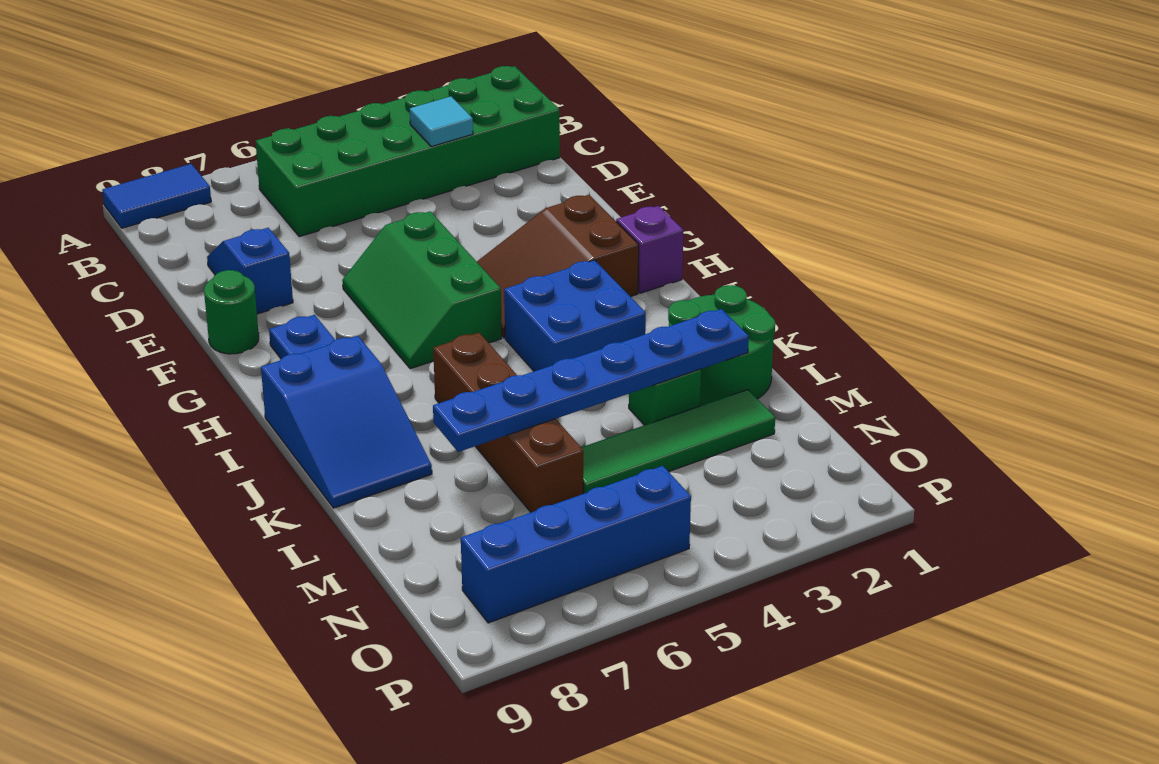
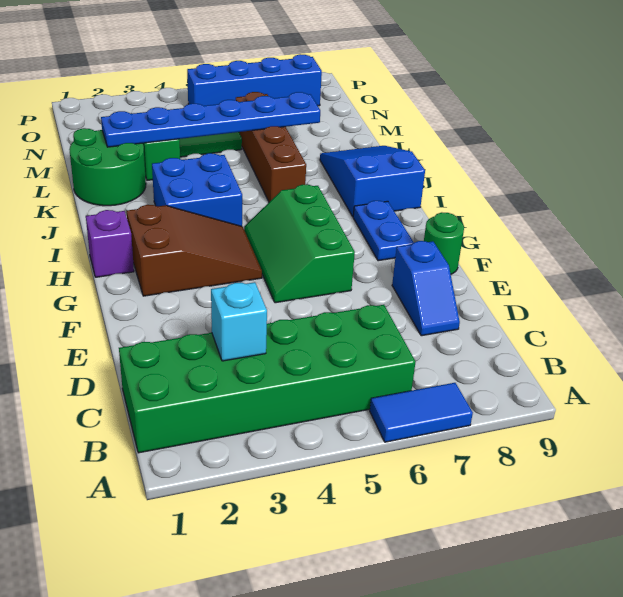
blue tile A8:A9 level 1 -> blue tile A6:A7 level 1
cyan tile C3 level 2 -> cyan brick C3 level 2
green slope F5:H6 level 1 top 5 -> green slope F5:H6 level 1 top 6

